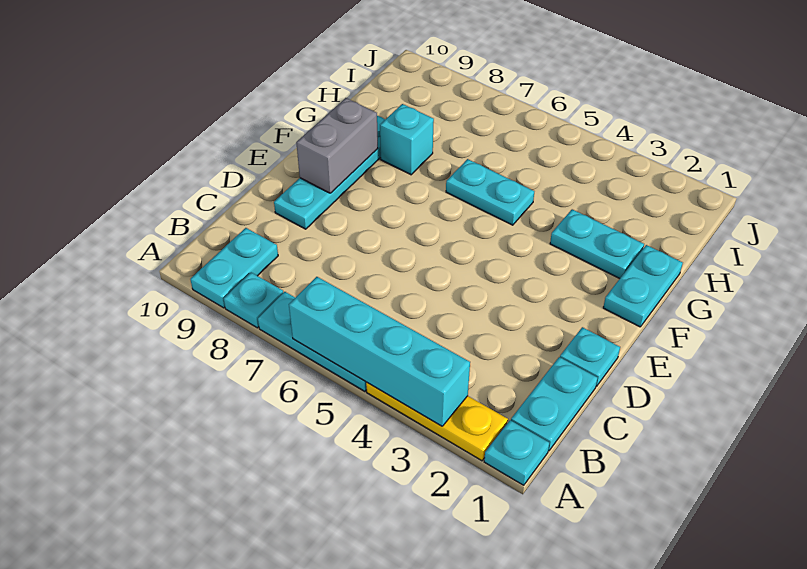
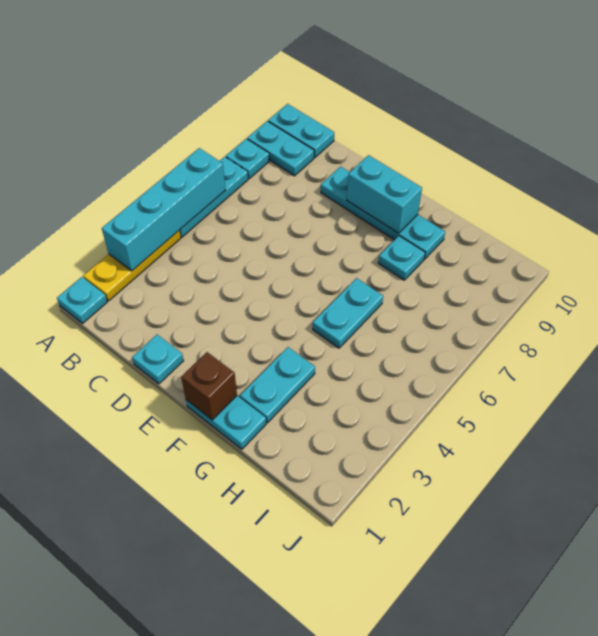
cyan plate B1:C1 level 1 -> cyan plate A10:B10 level 1
grey brick E9:F9 level 2 -> cyan brick E9:F9 level 2
none -> brown brick F1 level 2
cyan brick G8 level 1 -> cyan plate G8 level 1

